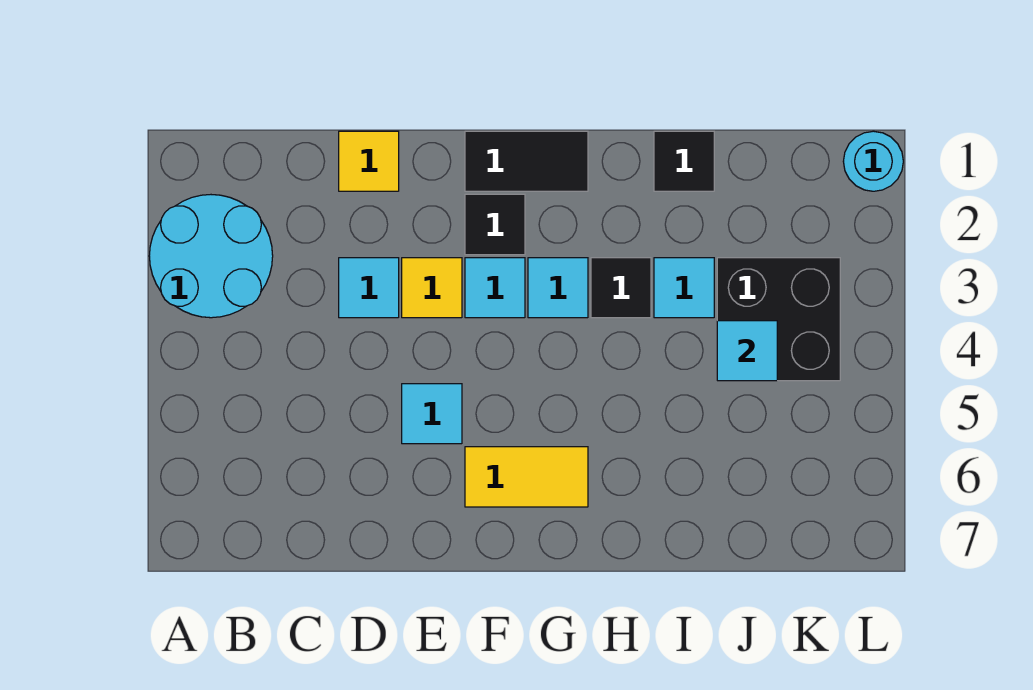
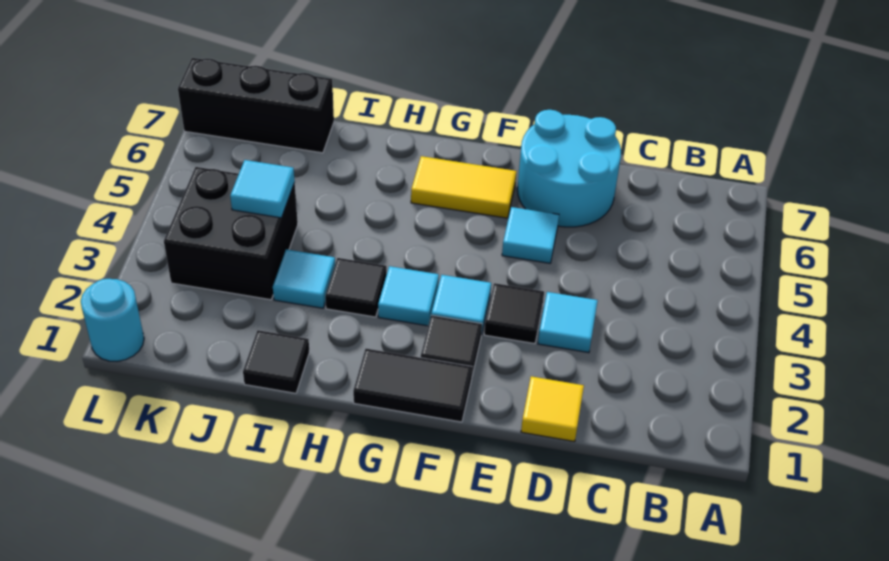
cyan round brick A2:B3 level 1 -> cyan round brick D6:E7 level 1
yellow tile E3 level 1 -> black tile E3 level 1
none -> black brick J7:L7 level 1

